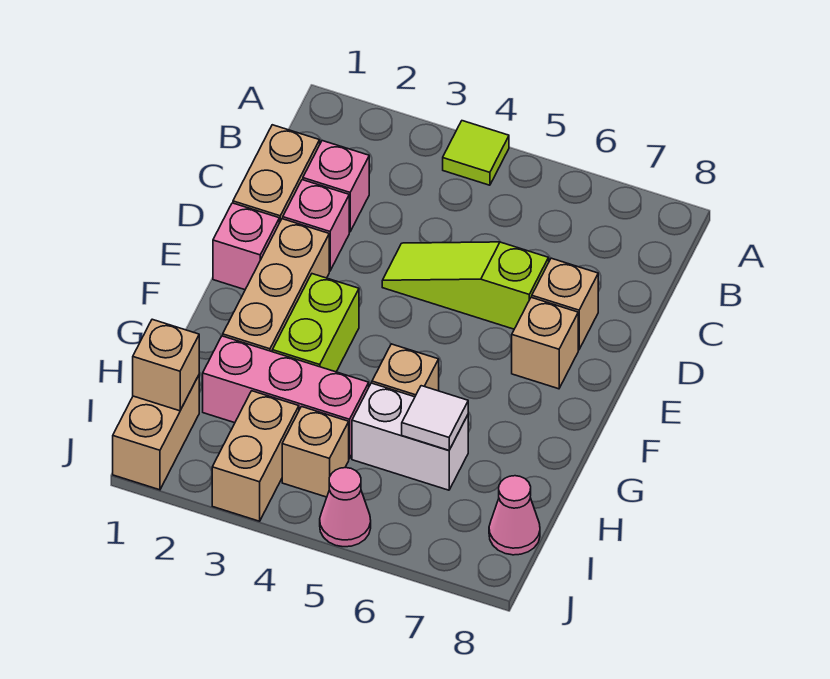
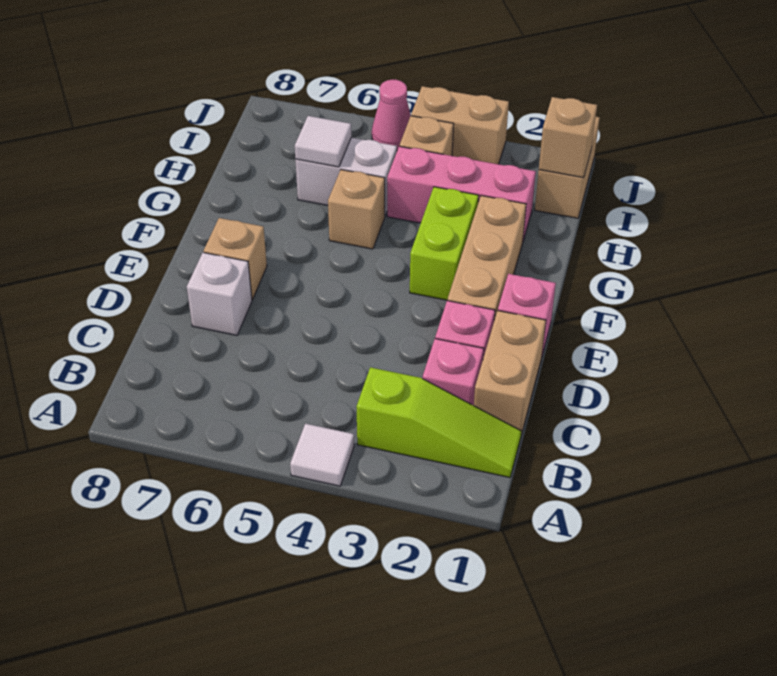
lime tile A4 level 1 -> white tile A4 level 1
lime slope D4:D6 level 1 top 6 -> lime slope B1:B3 level 1 top 3
tan brick D7 level 1 -> white brick D7 level 1
tan brick I3:J3 level 1 -> tan brick J3:J4 level 1
pink cone I8 level 1 -> none

